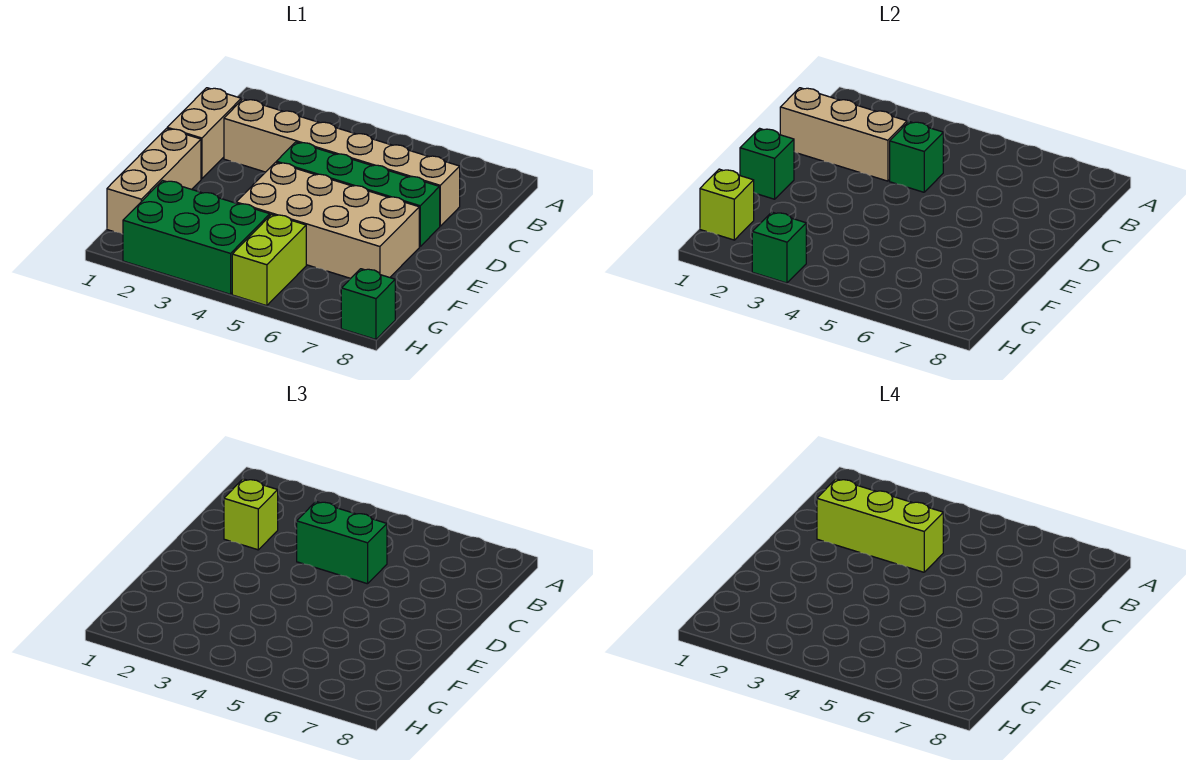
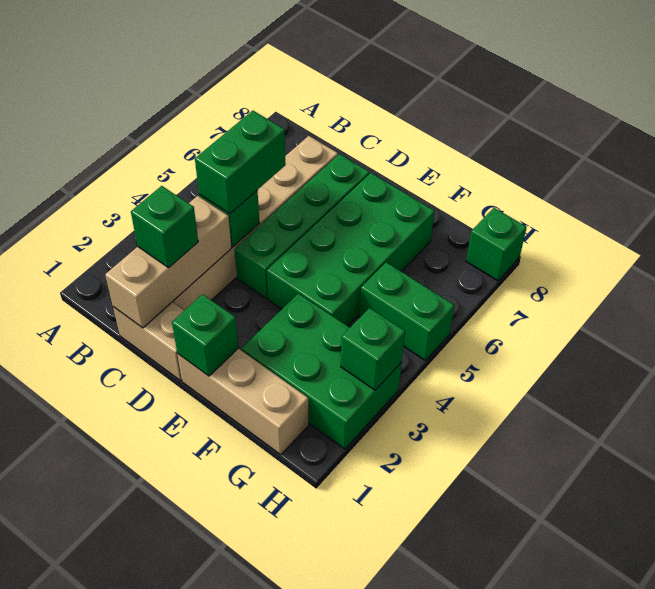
lime brick C2 level 3 -> green brick C2 level 3
lime brick C2:C4 level 4 -> none
tan brick E4:F7 level 1 -> green brick E4:F7 level 1
lime brick G1 level 2 -> none
green brick G2:H4 level 1 -> green brick F2:H3 level 1
lime brick G5:H5 level 1 -> green brick G5:H5 level 1

